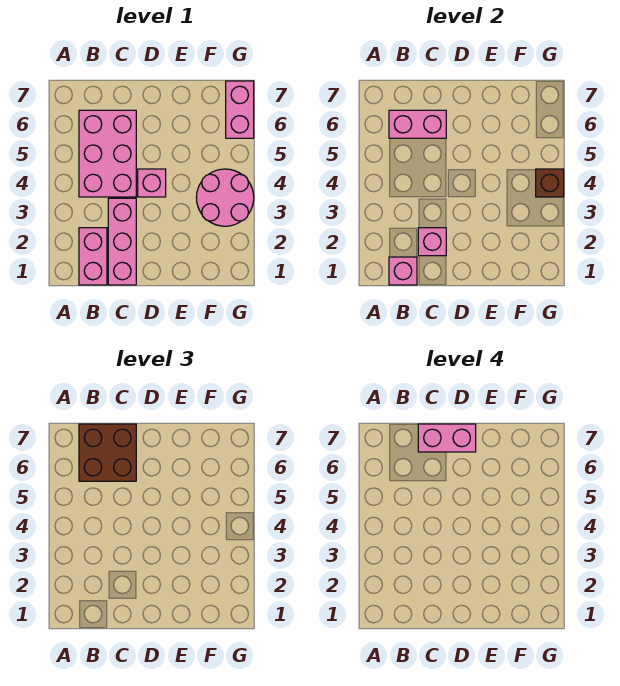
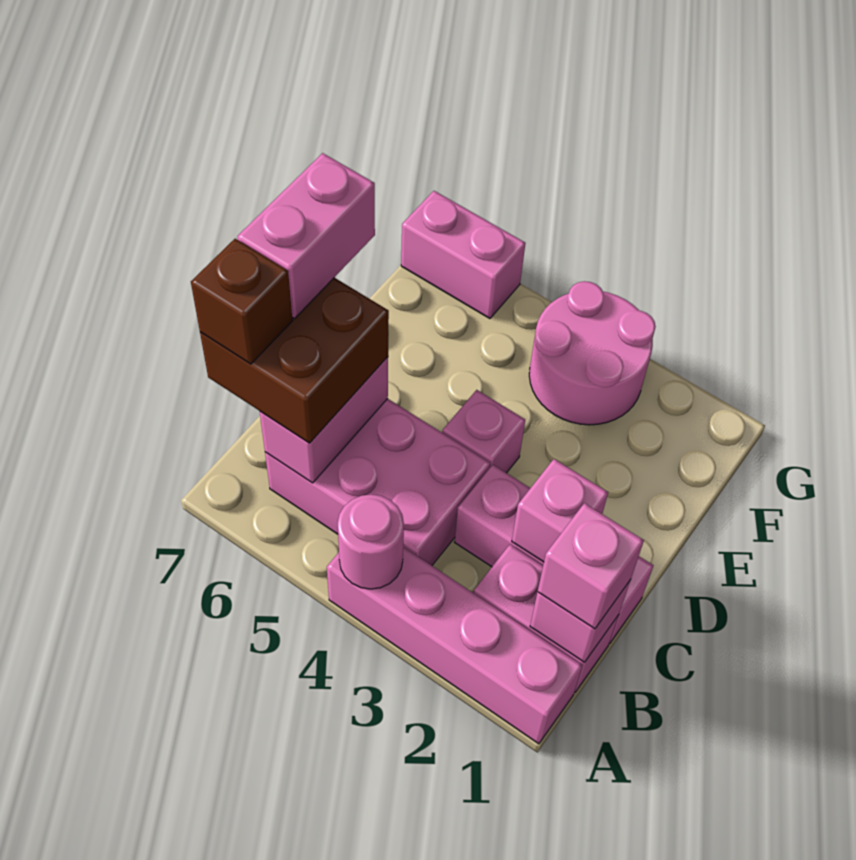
none -> pink brick A1:A4 level 1
none -> pink round brick A4 level 2
none -> pink brick B1 level 3
brown brick G4 level 2 -> brown brick B7 level 4

